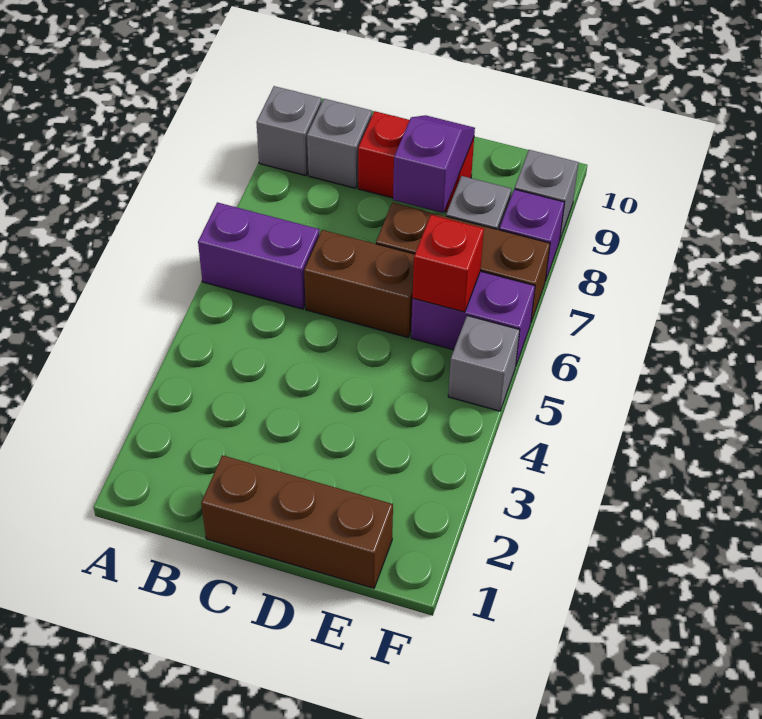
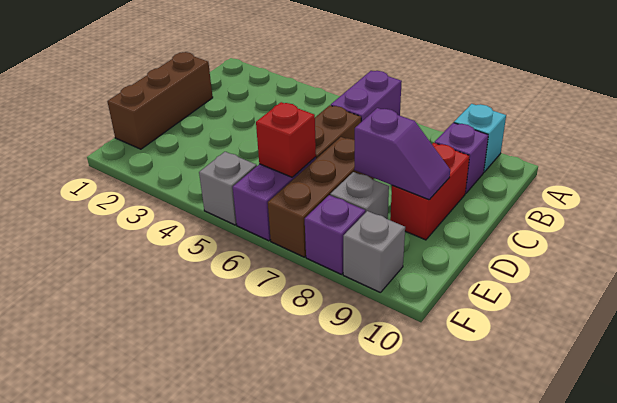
grey brick A9 level 1 -> cyan brick A9 level 1
grey brick B9 level 1 -> purple brick B9 level 1

